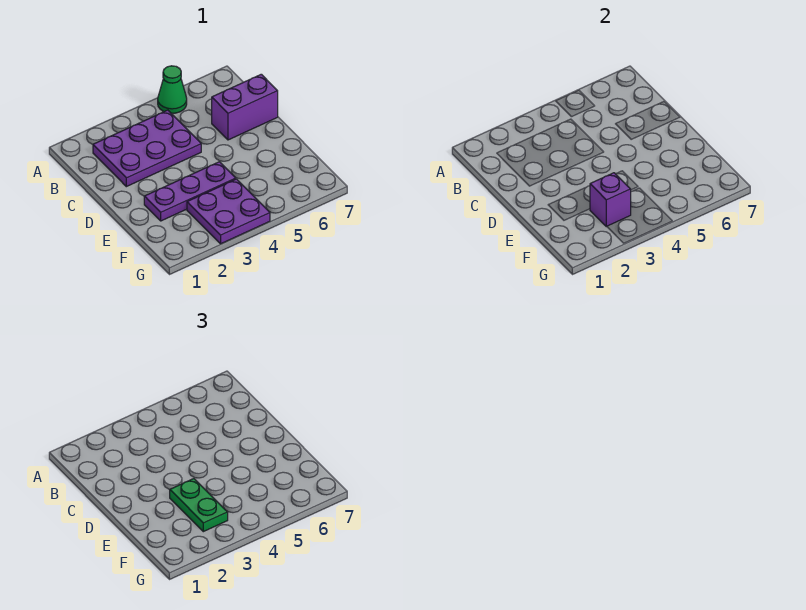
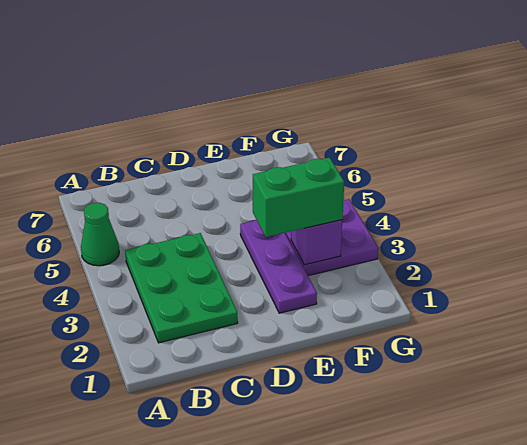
purple plate B2:C4 level 1 -> green plate B2:C4 level 1
purple brick C6:C7 level 1 -> none
green plate E3:F3 level 3 -> green brick E3:F3 level 3

